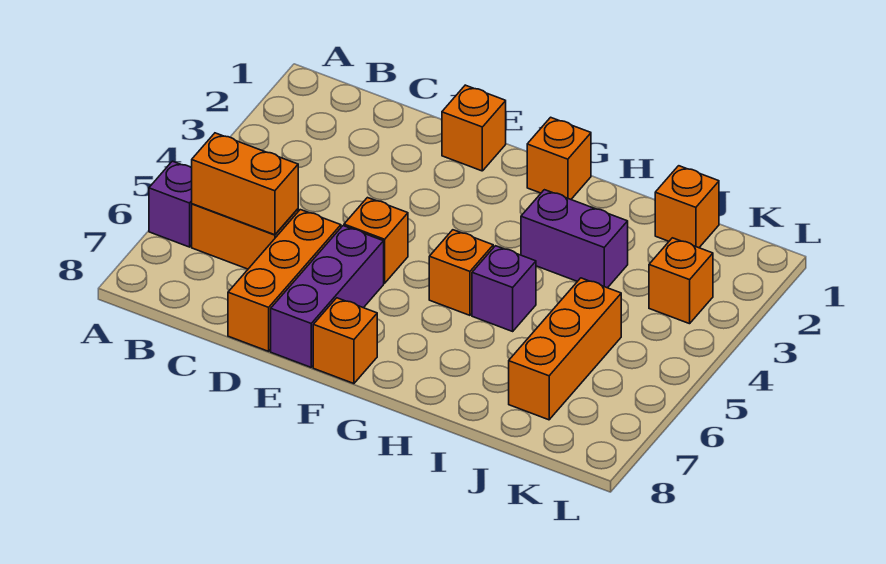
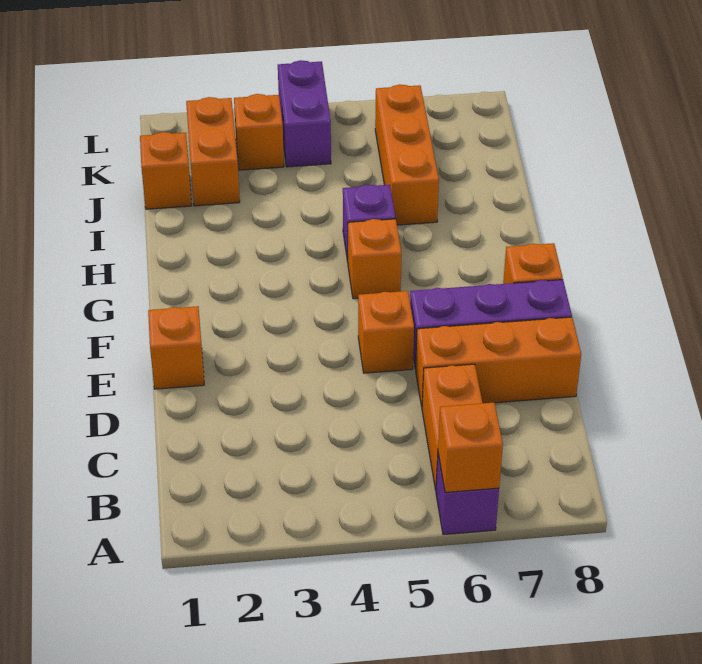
orange brick B6:C6 level 2 -> orange brick J2:K2 level 1
orange brick G1 level 1 -> orange brick A6 level 2
purple brick H3:I3 level 1 -> purple brick K4:L4 level 1
orange brick J5:J7 level 1 -> orange brick I6:K6 level 1

